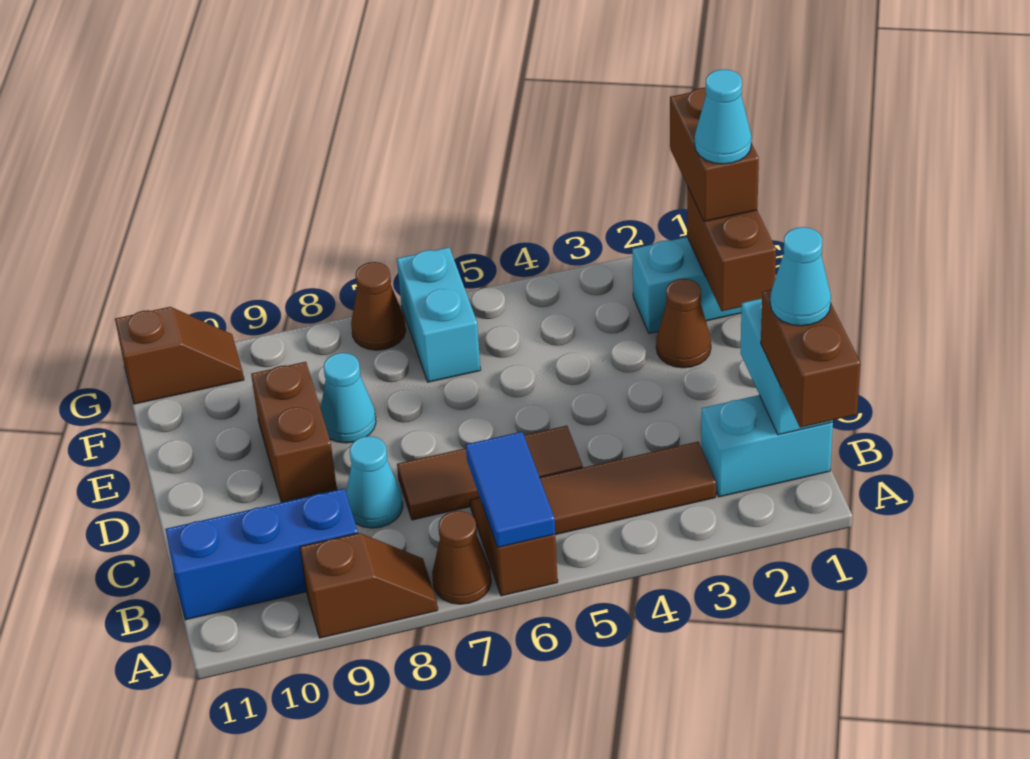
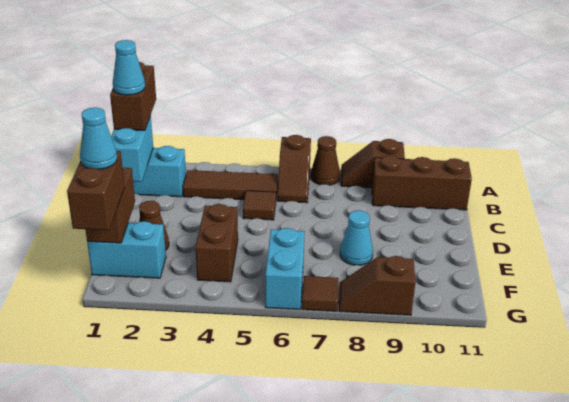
blue tile A6:B6 level 2 -> none
blue brick B9:B11 level 1 -> brown brick B9:B11 level 1
brown tile C5:C7 level 1 -> brown tile C5 level 1
cyan cone C8 level 1 -> none
brown brick D9:E9 level 1 -> brown brick E4:F4 level 1
brown cone G7 level 1 -> brown tile G7 level 1
brown slope G10:G11 level 1 top 11 -> brown slope G8:G9 level 1 top 9

